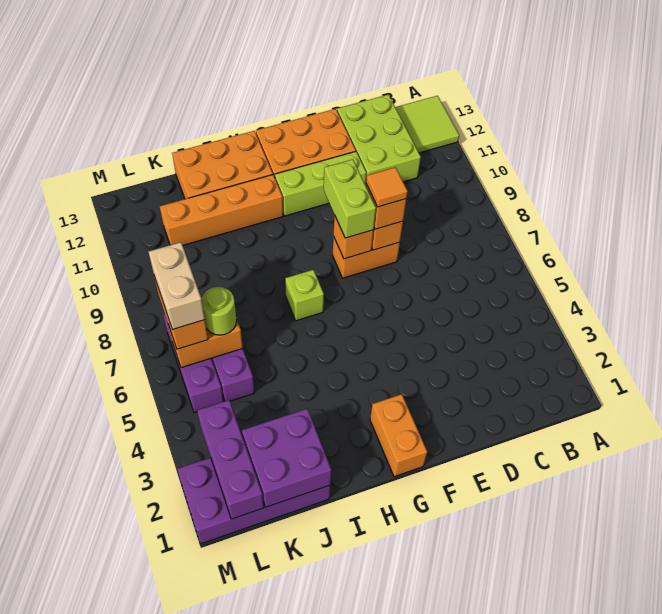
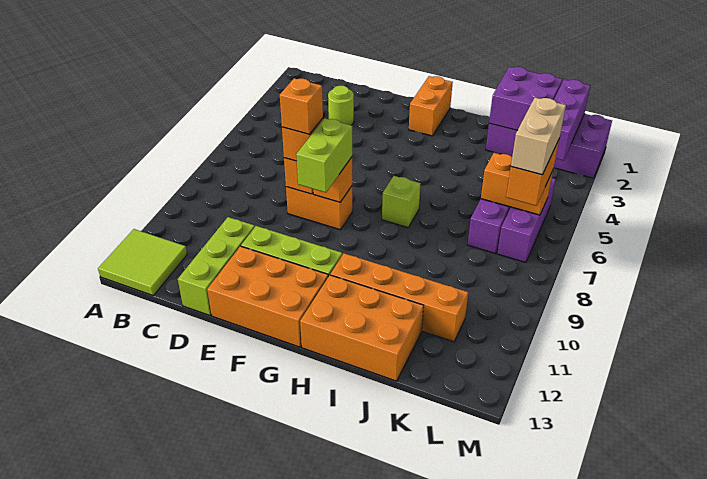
lime brick C11:D13 level 1 -> lime brick D11:D13 level 1
orange tile E8 level 4 -> orange brick E8 level 4
lime round brick K6 level 3 -> lime round brick D3 level 1

